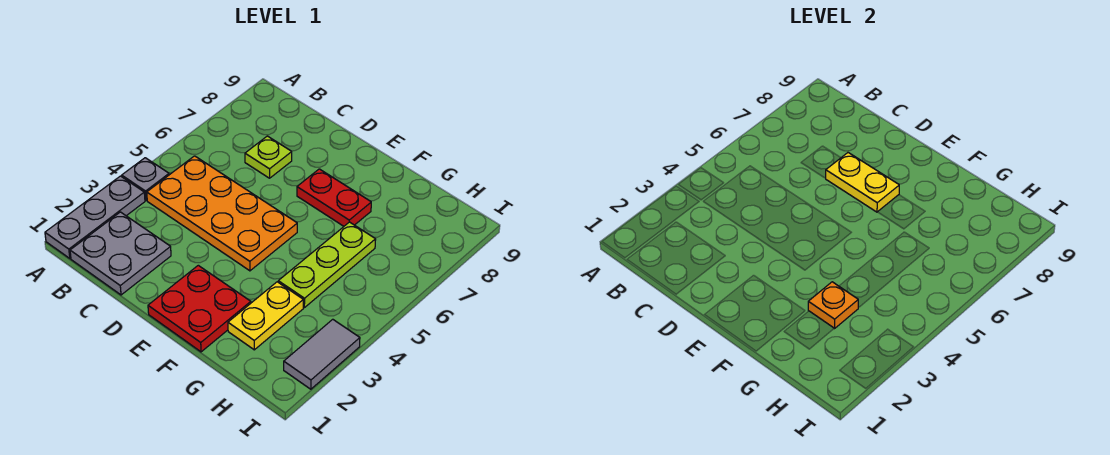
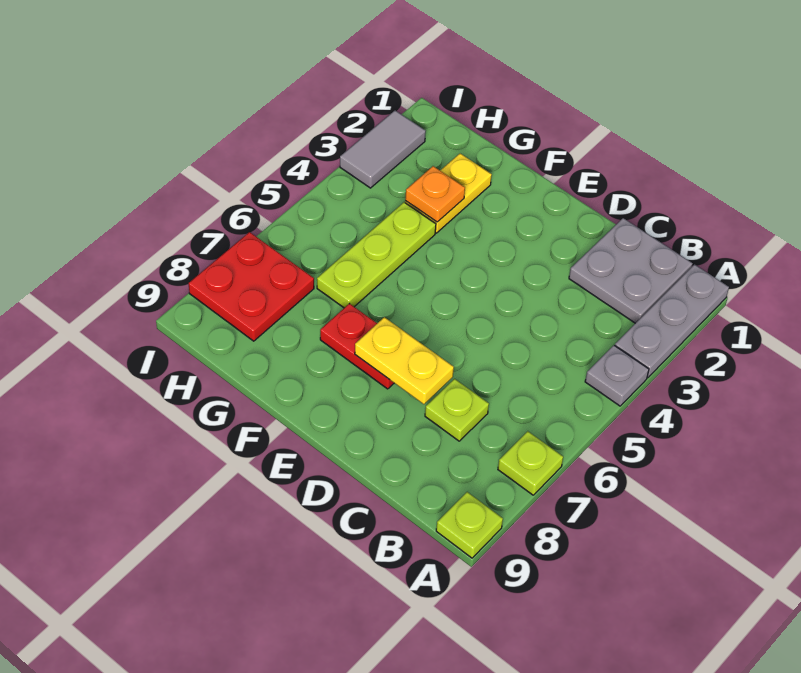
none -> lime plate A7 level 1
none -> lime plate A9 level 1
orange plate B4:E5 level 1 -> none
red plate E1:F2 level 1 -> red plate H7:I8 level 1

